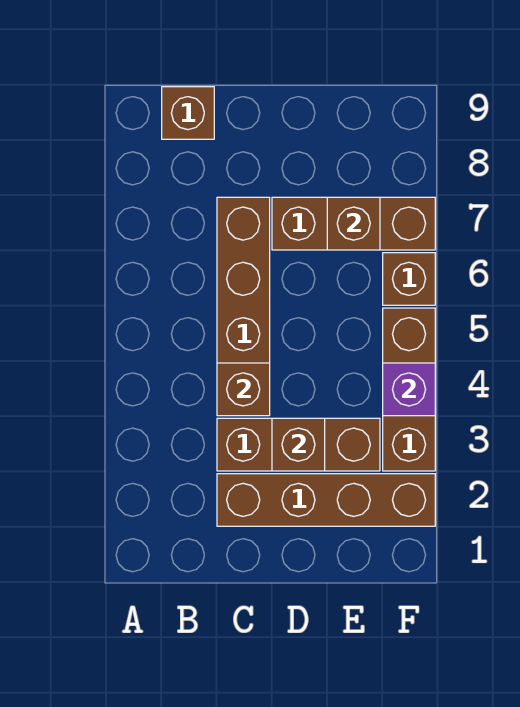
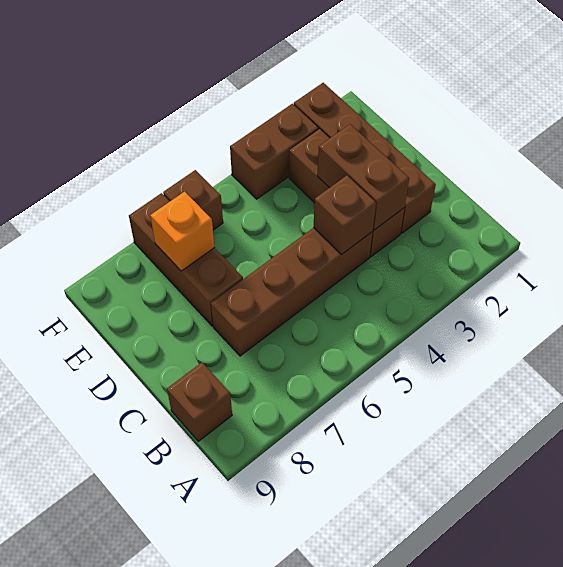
brown brick D3 level 2 -> brown brick C3:D3 level 2
brown brick E7 level 2 -> orange brick E7 level 2
brown brick F3:F5 level 1 -> brown brick F3:F4 level 1
purple brick F4 level 2 -> none

